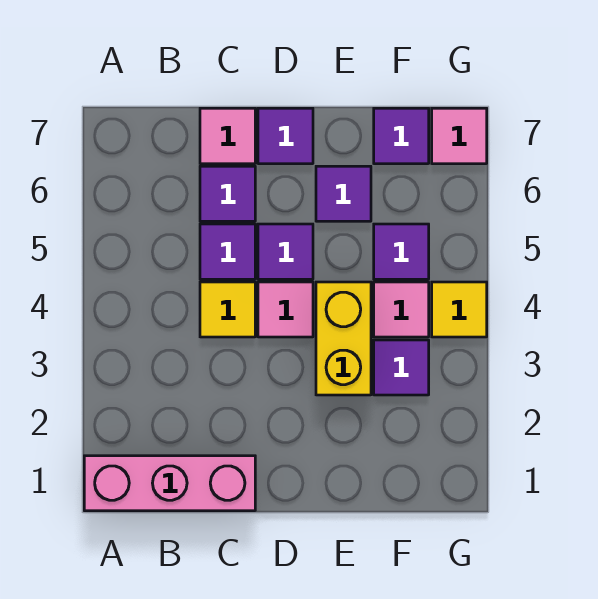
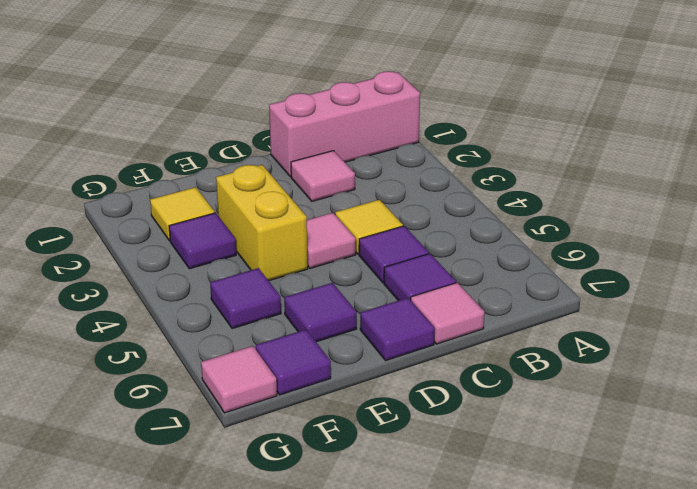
purple tile D5 level 1 -> none
pink tile F4 level 1 -> pink tile C2 level 1
yellow tile G4 level 1 -> yellow tile F2 level 1

